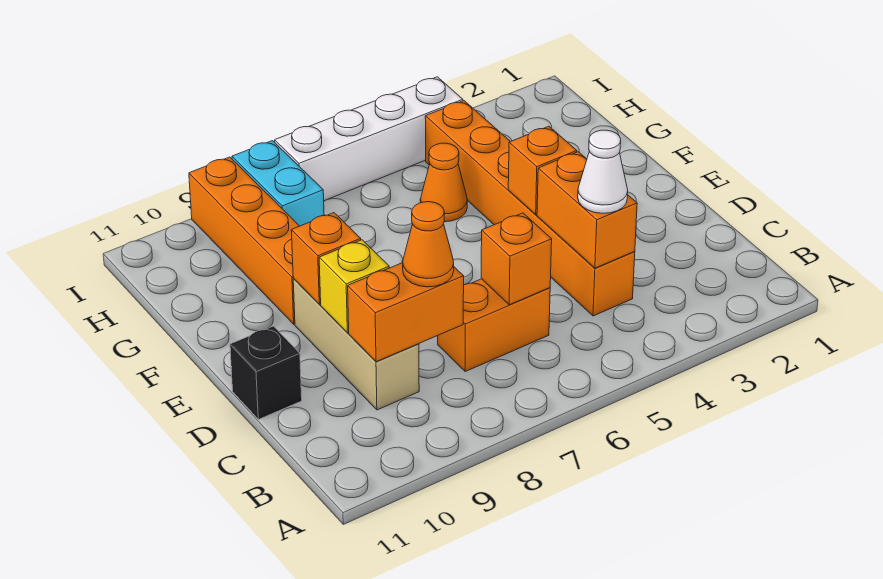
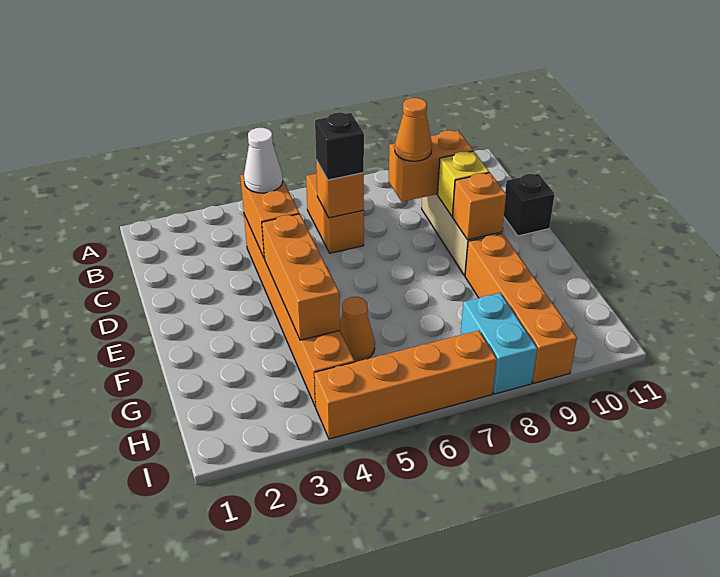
orange brick C6:C7 level 1 -> orange brick B6:C6 level 1
none -> black brick C6 level 3
orange brick E4 level 2 -> orange brick E4:G4 level 2
white brick I4:I7 level 1 -> orange brick I4:I7 level 1

